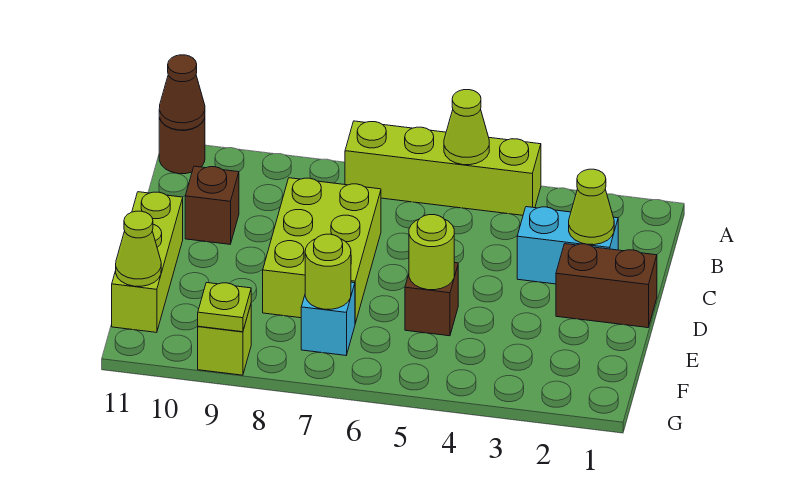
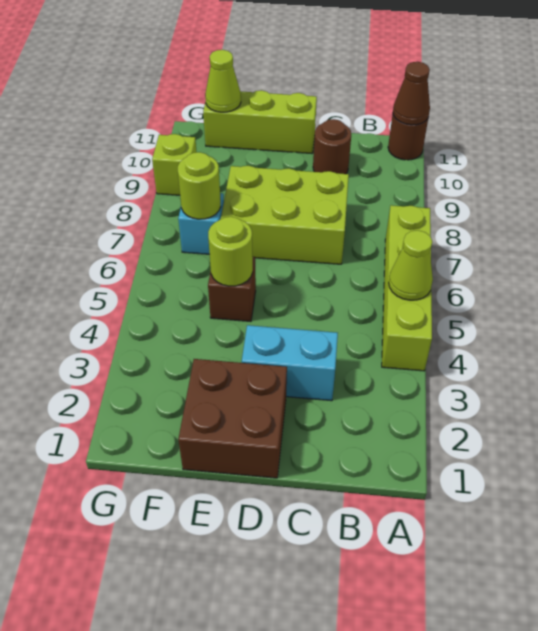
cyan brick C2:C3 level 1 -> cyan brick C3:D3 level 1
lime cone C2 level 2 -> none
brown brick C10 level 1 -> brown round brick C10 level 1
brown brick D1:D2 level 1 -> brown brick D1:E2 level 1
lime plate G9 level 2 -> none

